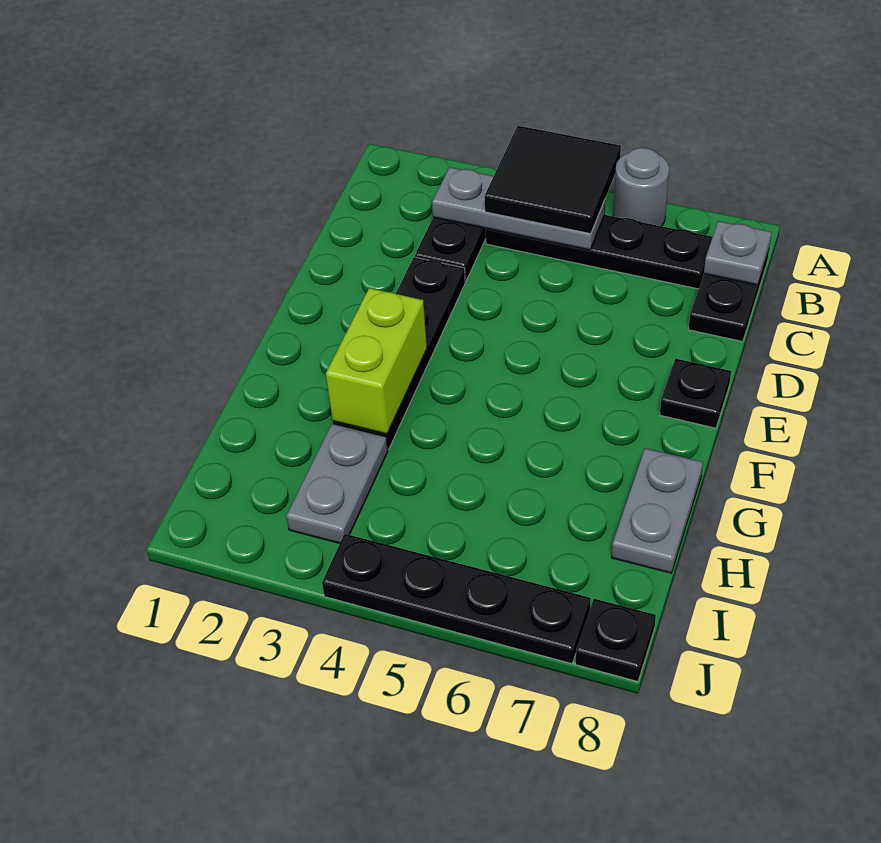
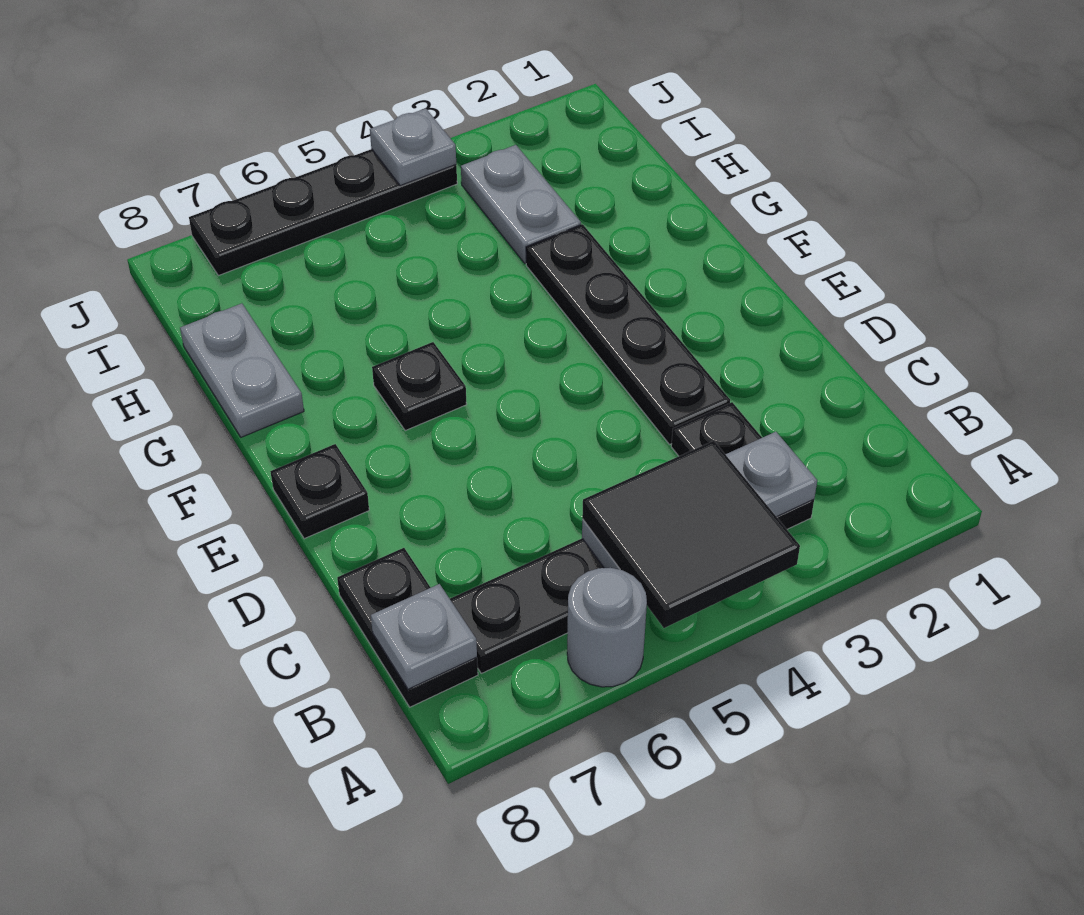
lime brick F3:G3 level 2 -> none
none -> grey plate J4 level 2
black plate J8 level 1 -> black plate F6 level 1

